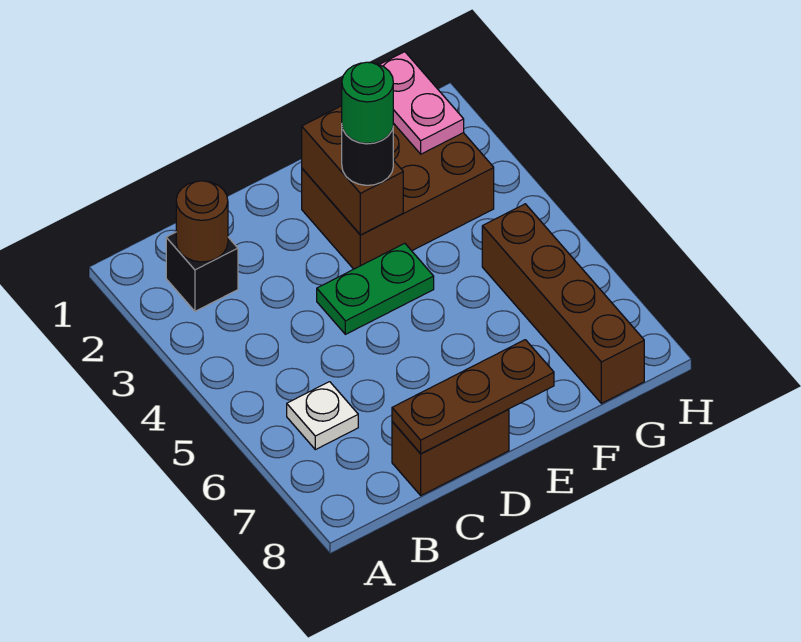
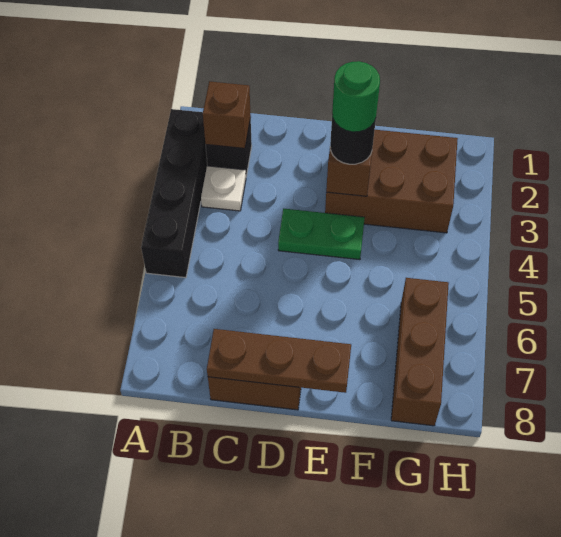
none -> black brick A2:A5 level 1
brown round brick B2 level 2 -> brown brick B2 level 2
white plate B6 level 1 -> white plate B3 level 1
pink plate G1:G2 level 2 -> none
brown brick G5:G8 level 1 -> brown brick G6:G8 level 1

